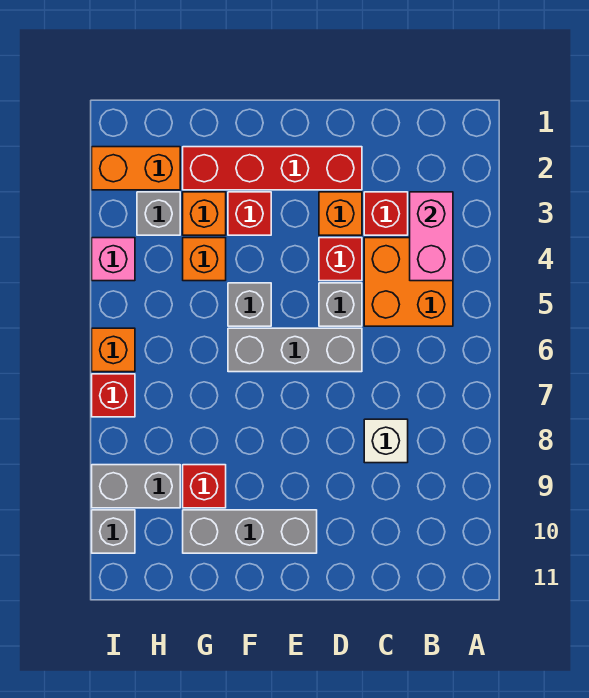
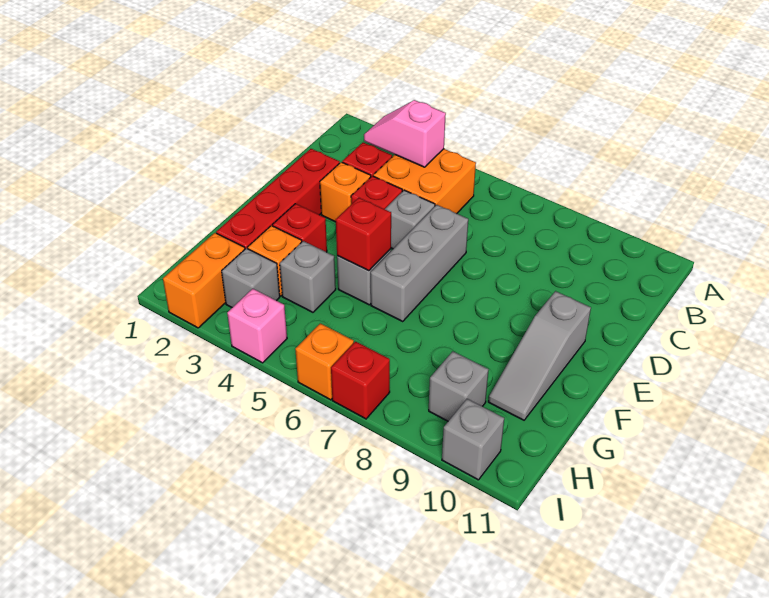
pink brick B3:B4 level 2 -> pink slope B3:B4 level 2 top 4
white brick C8 level 1 -> none
grey brick E10:G10 level 1 -> grey slope E10:G10 level 1 top E
orange brick G4 level 1 -> grey brick G4 level 1
red brick G9 level 1 -> red brick F5 level 2
grey brick H9:I9 level 1 -> grey brick H9 level 1

